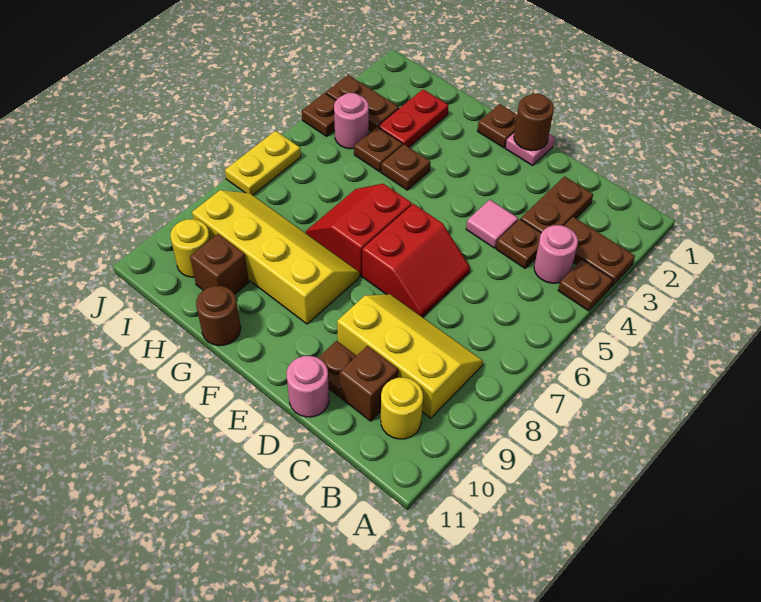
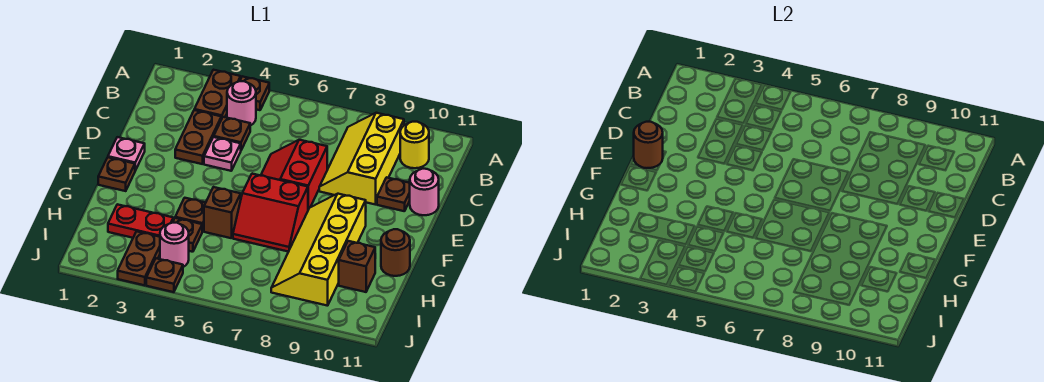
brown plate C2:C3 level 1 -> brown plate C3:D3 level 1
brown brick C10 level 1 -> brown brick G5 level 1
pink tile D4 level 1 -> pink plate D4 level 1
red slope D6:E7 level 1 top E -> red slope D6:E7 level 1 top 7
yellow round brick I10 level 1 -> none
yellow plate J6:J7 level 1 -> none

